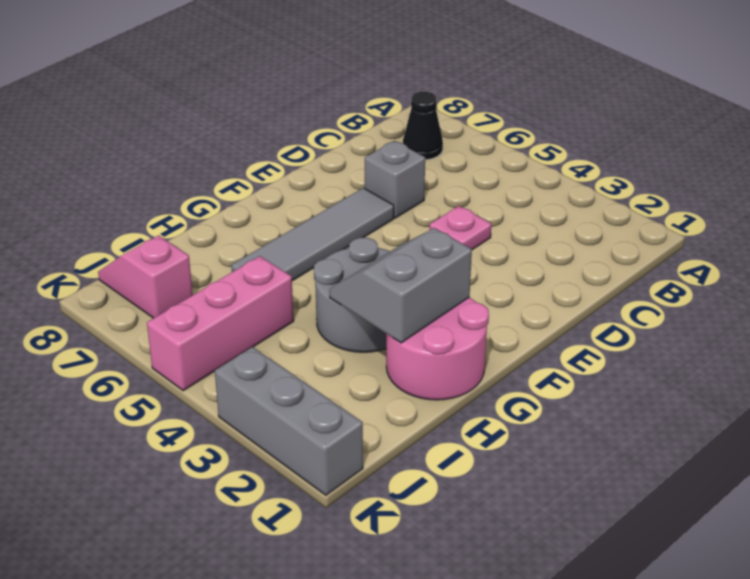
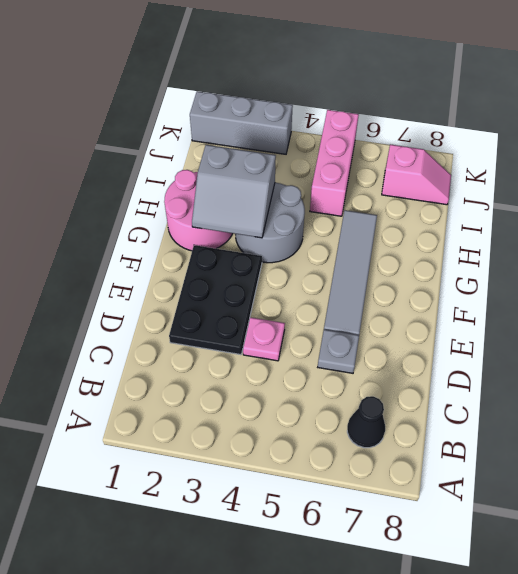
none -> black plate D2:F3 level 1
grey brick D6 level 1 -> grey plate D6 level 1
grey slope G2:H3 level 2 top 2 -> grey slope G2:H3 level 2 top H

